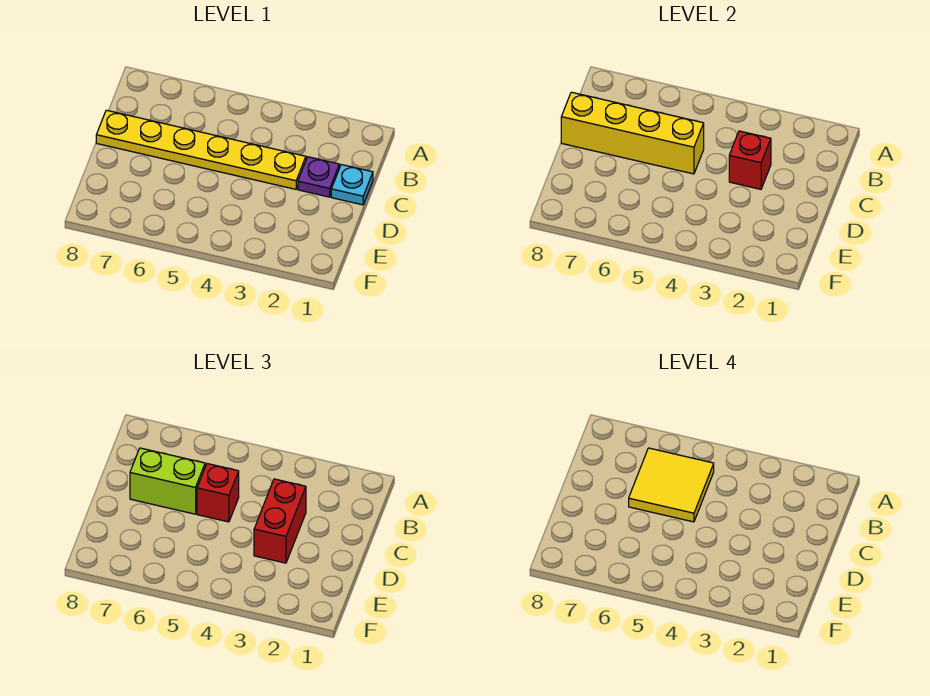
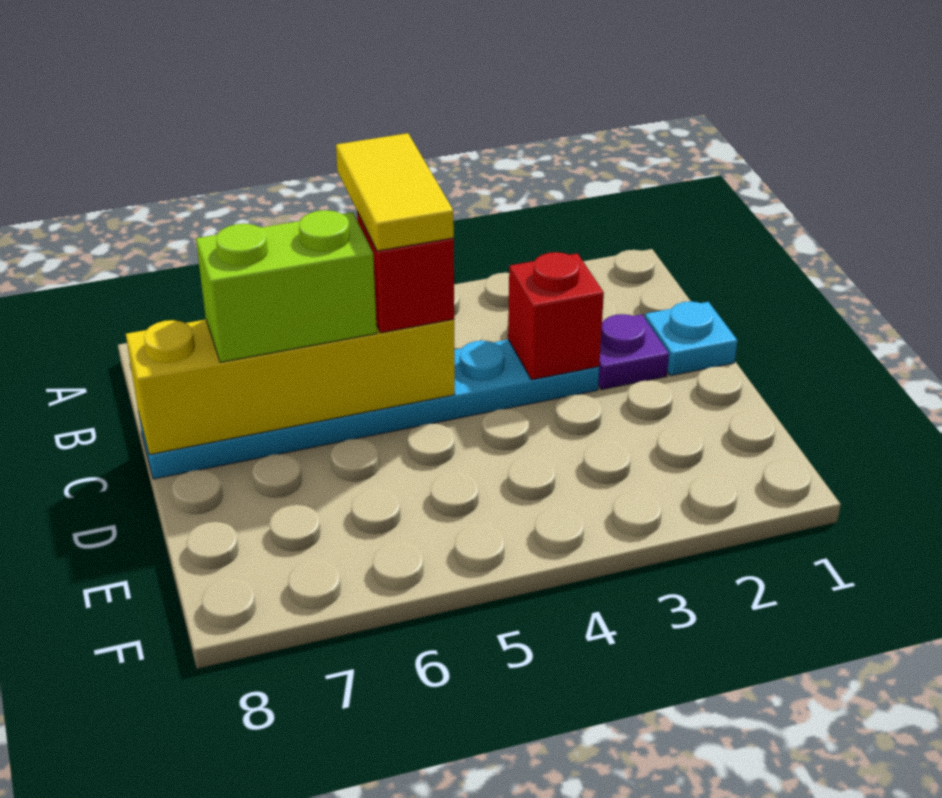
yellow tile B5:C6 level 4 -> yellow tile B5:C5 level 4
yellow plate C3:C8 level 1 -> cyan plate C3:C8 level 1
red brick C3:D3 level 3 -> none

